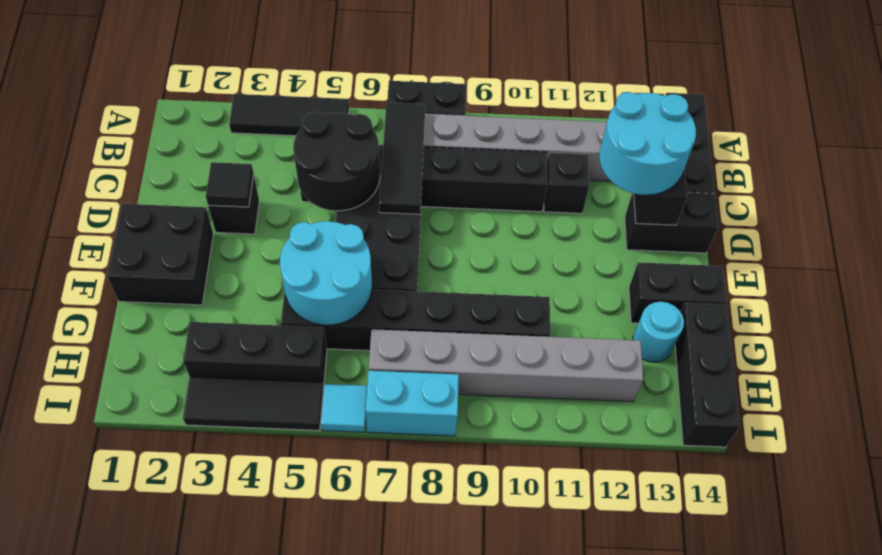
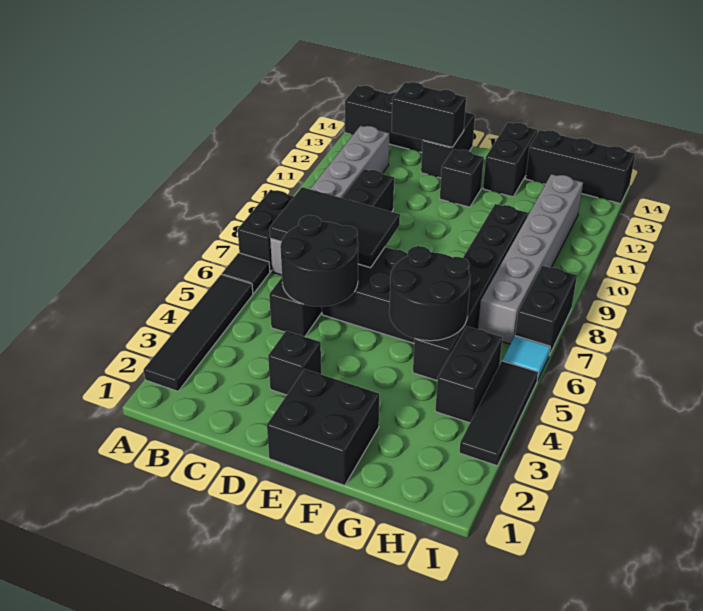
black tile A3:A5 level 1 -> black tile A2:A5 level 1
black tile B7:D7 level 2 -> black tile B7:D8 level 2
black brick C11 level 1 -> black brick E12 level 1
cyan round brick C12:D13 level 3 -> none
black tile D3 level 2 -> black tile A6 level 1
cyan round brick F5:G6 level 2 -> black round brick F5:G6 level 2
cyan round brick G13 level 1 -> none
black brick H3:H5 level 1 -> black brick H4:H5 level 1
cyan brick I7:I8 level 1 -> black brick I7:I8 level 1

